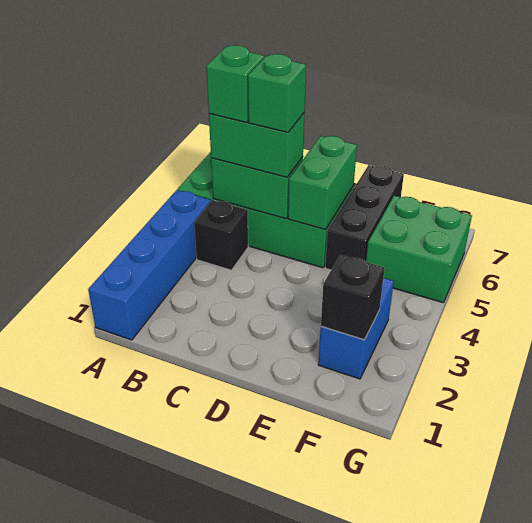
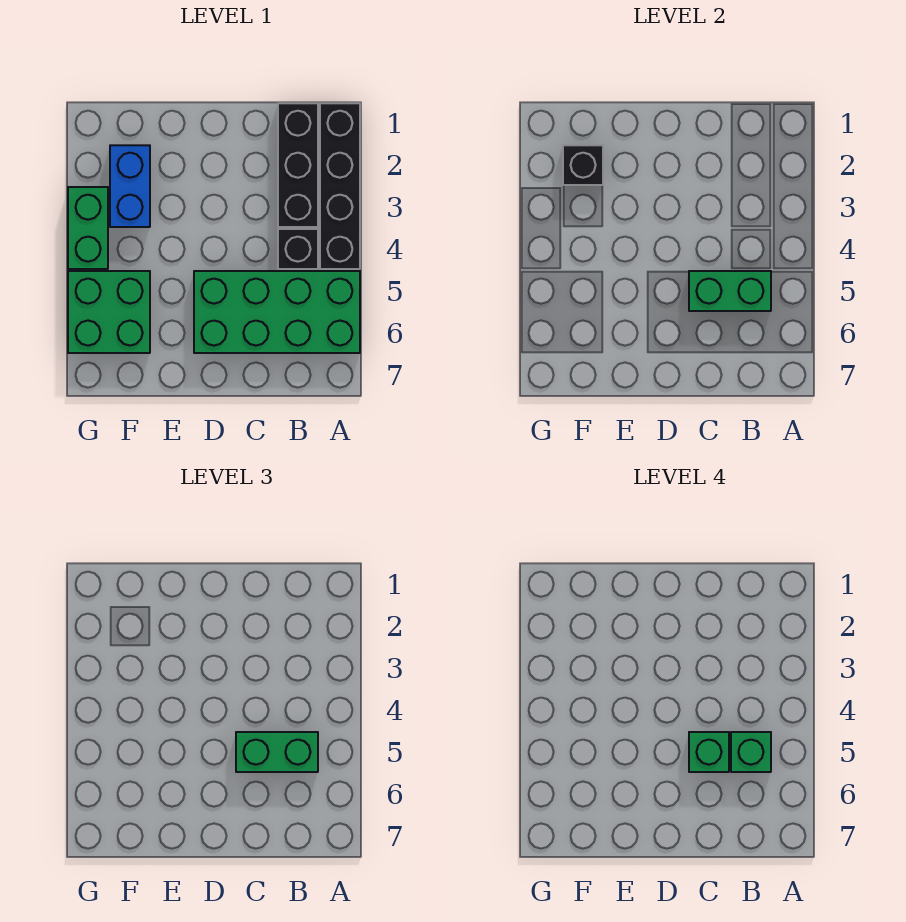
blue brick A1:A4 level 1 -> black brick A1:A4 level 1
green brick D5:D6 level 2 -> green brick G3:G4 level 1
black brick E5:E7 level 1 -> black brick B1:B3 level 1

